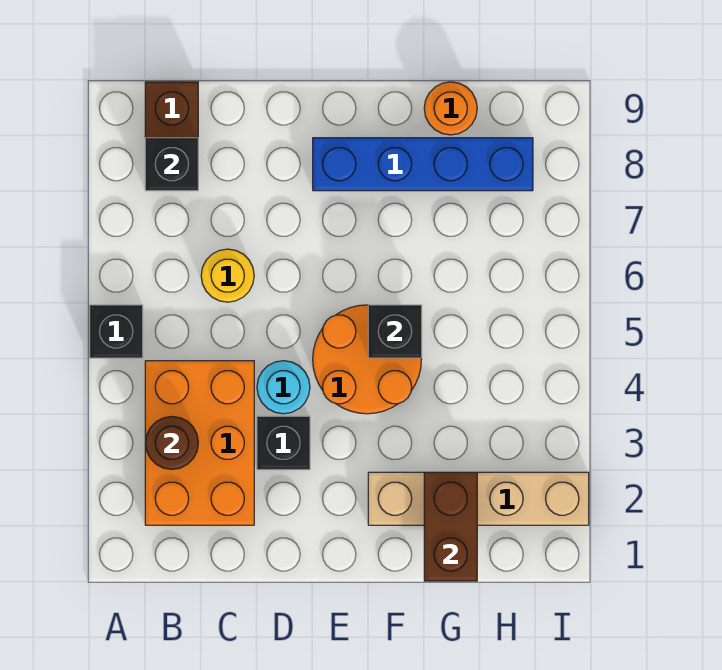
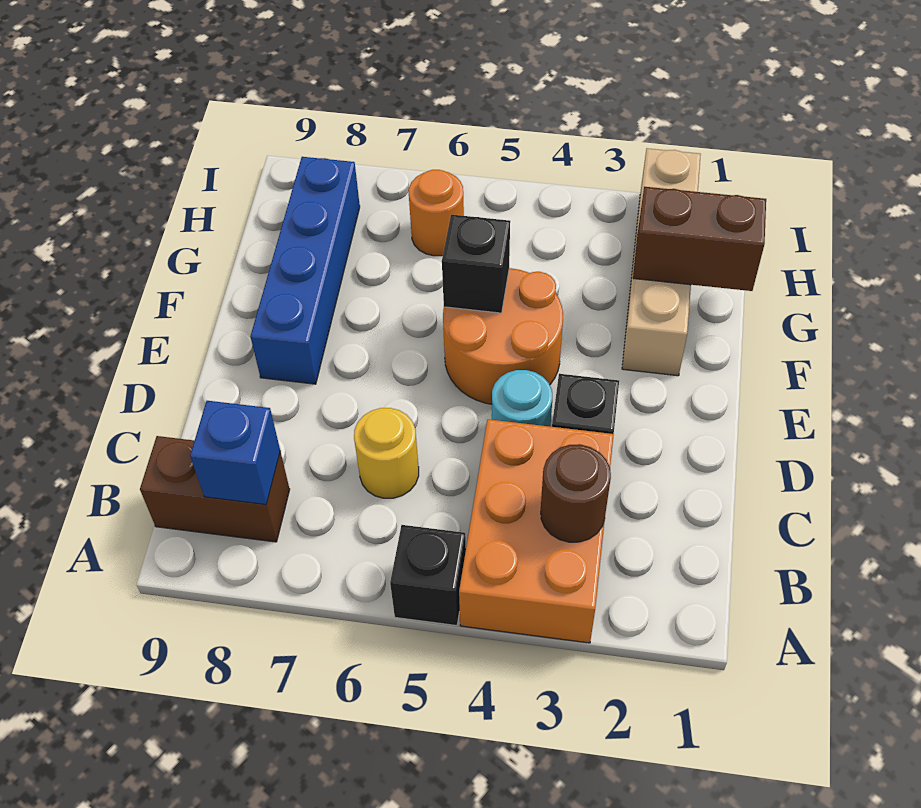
orange brick B2:C4 level 1 -> orange brick A3:C4 level 1
black brick B8 level 2 -> blue brick B8 level 2
orange round brick G9 level 1 -> orange round brick H6 level 1

